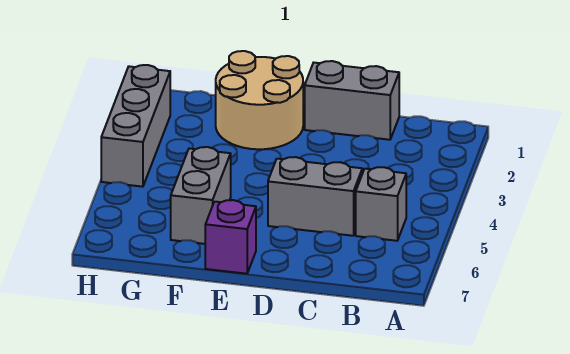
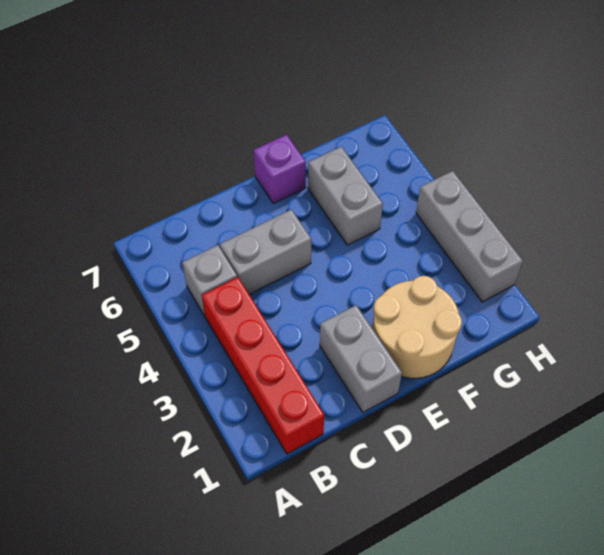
none -> red brick B1:B4 level 1
grey brick C1:D1 level 1 -> grey brick D1:D2 level 1

